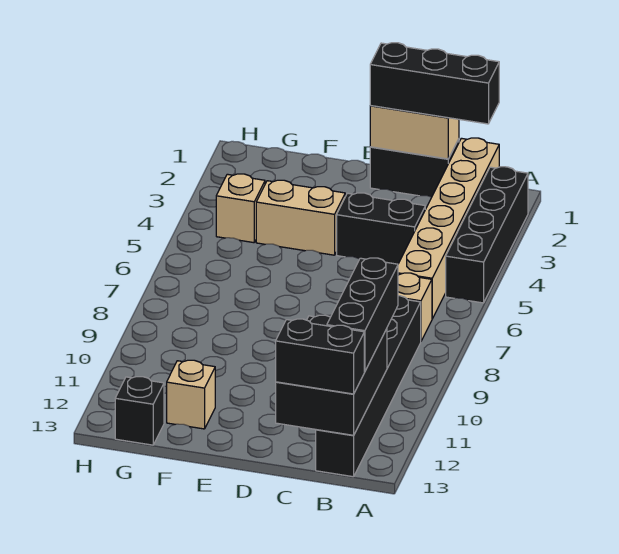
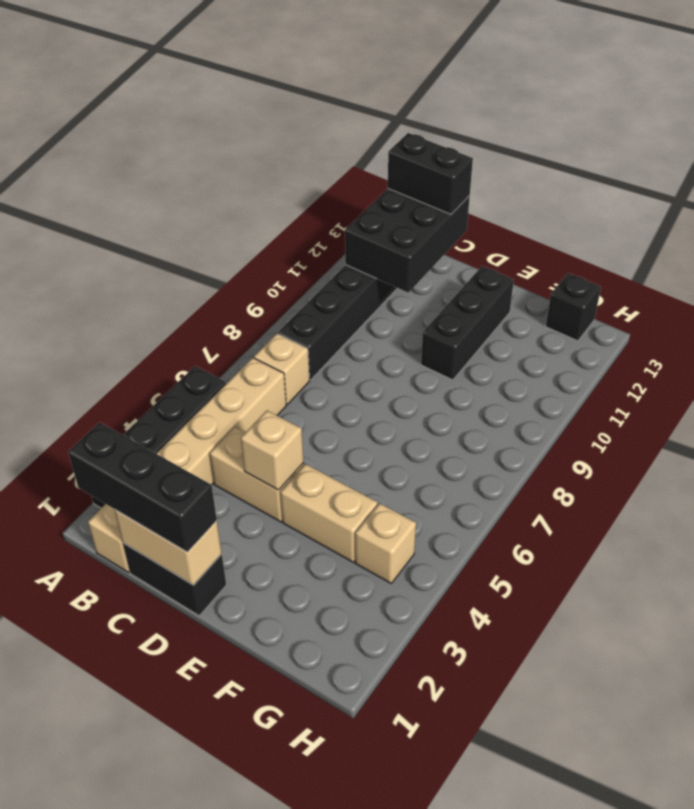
black brick B10:B12 level 3 -> black brick E10:E12 level 1
black brick C4:D4 level 1 -> tan brick C4:D4 level 1
tan brick F12 level 1 -> tan brick D4 level 2

